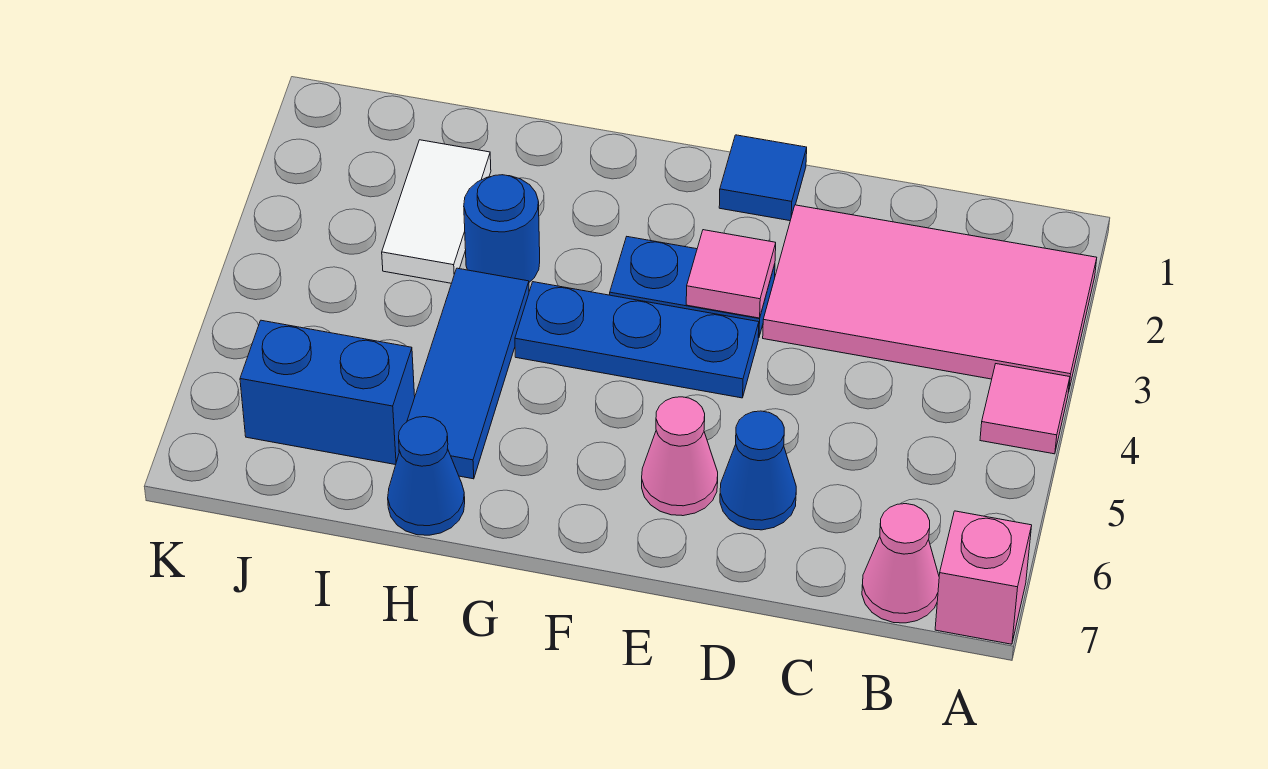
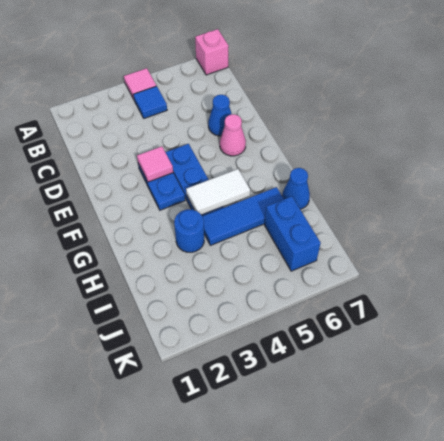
pink tile A2:D3 level 1 -> none
pink cone B7 level 1 -> none
blue tile E1 level 1 -> blue tile B4 level 1
white tile I2:I3 level 1 -> white tile G4:G5 level 2

